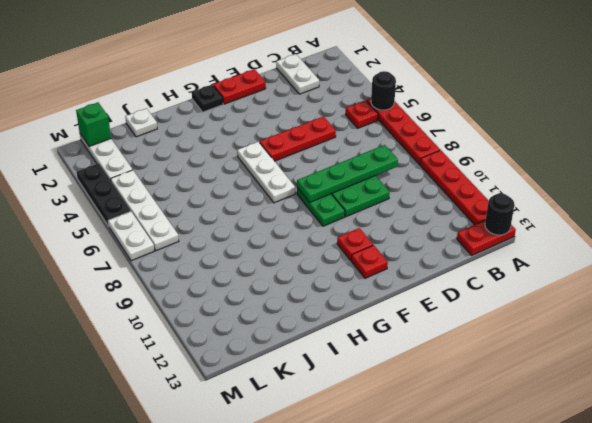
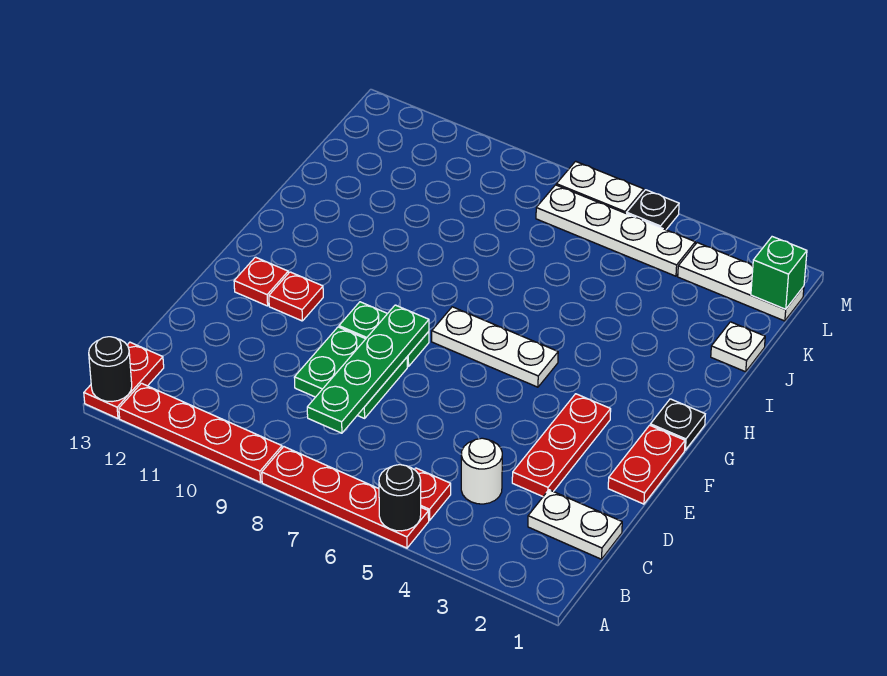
none -> white round brick C4 level 1
red plate D5:F5 level 1 -> red plate D3:F3 level 1
black plate M3:M5 level 1 -> black plate M5 level 1

